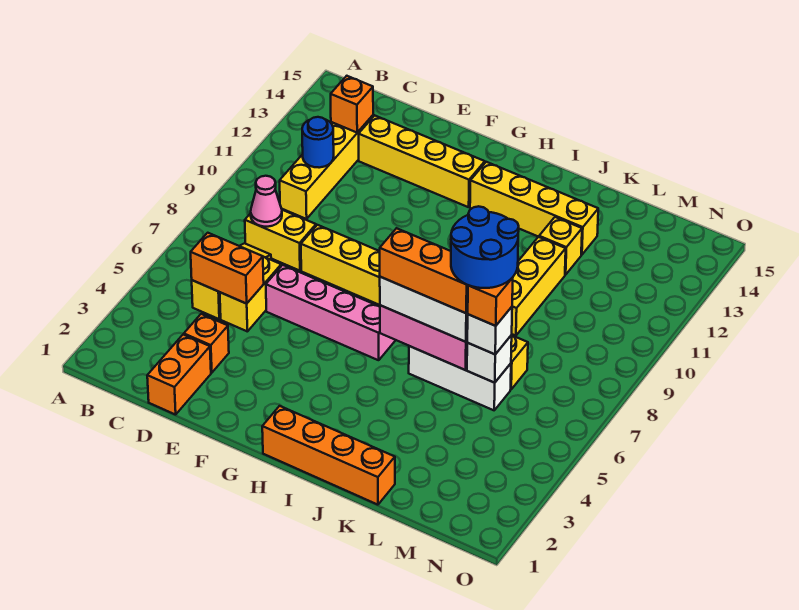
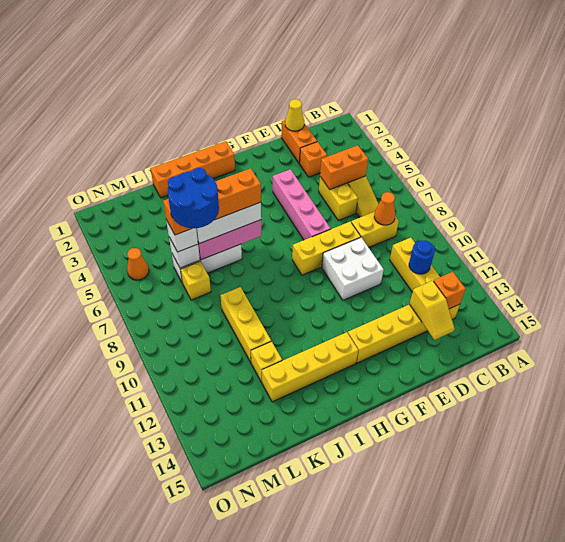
pink cone C8 level 2 -> orange cone C8 level 2
none -> yellow cone D1 level 2
none -> yellow slope D13:D14 level 2 top 13
pink brick E6:H6 level 1 -> pink brick F4:F7 level 1
none -> white brick E9:F10 level 1
none -> orange cone N5 level 1

